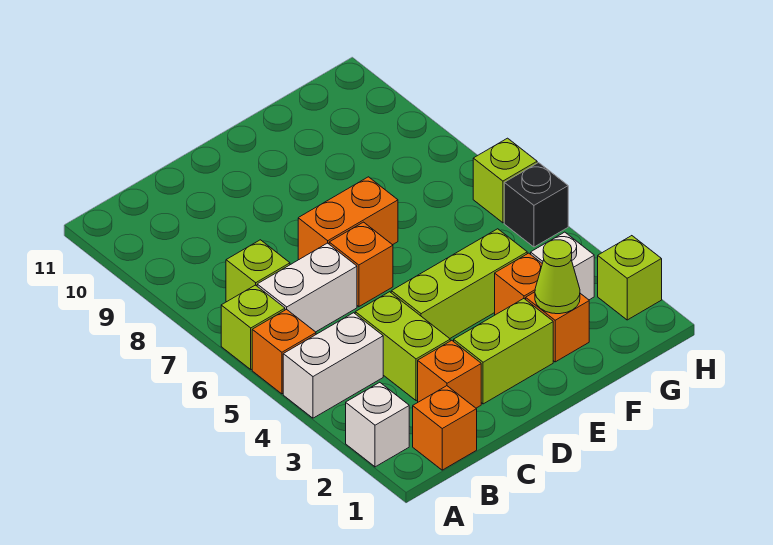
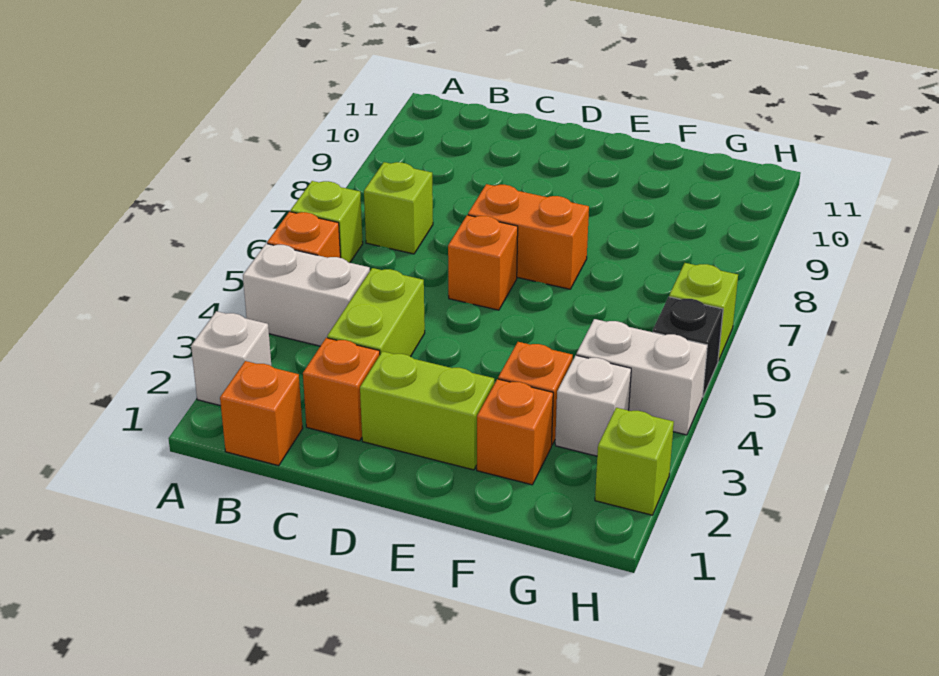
white brick B6:C6 level 1 -> white brick G4:H4 level 1
lime brick D4:F4 level 1 -> none
lime cone F2 level 2 -> none

